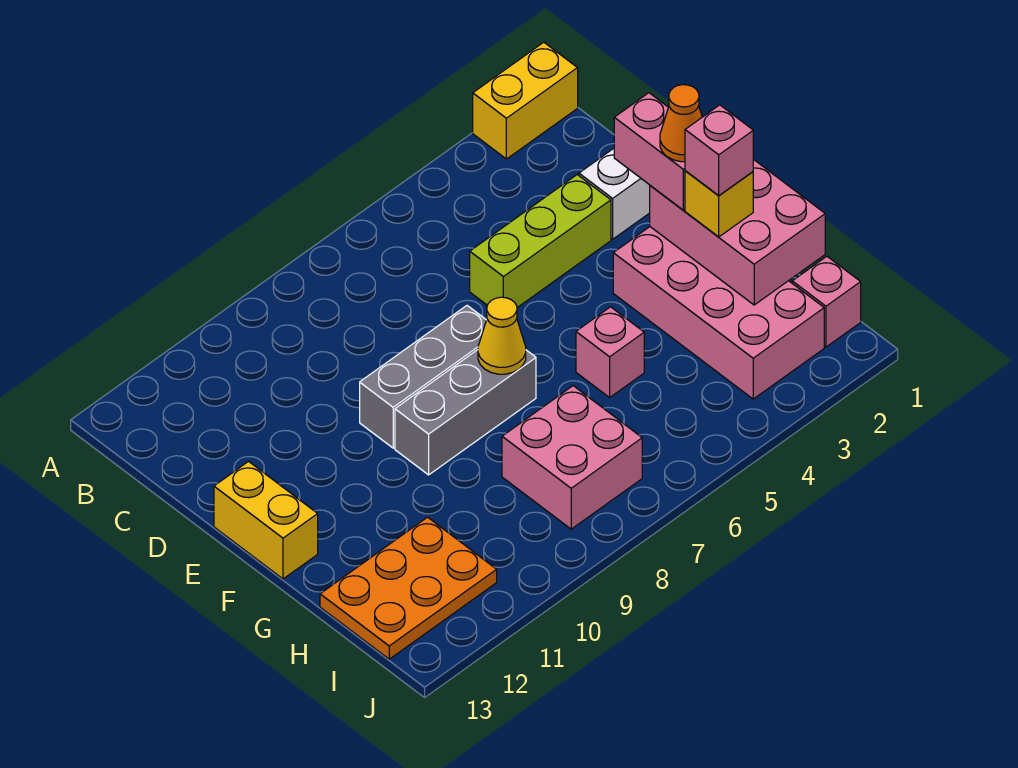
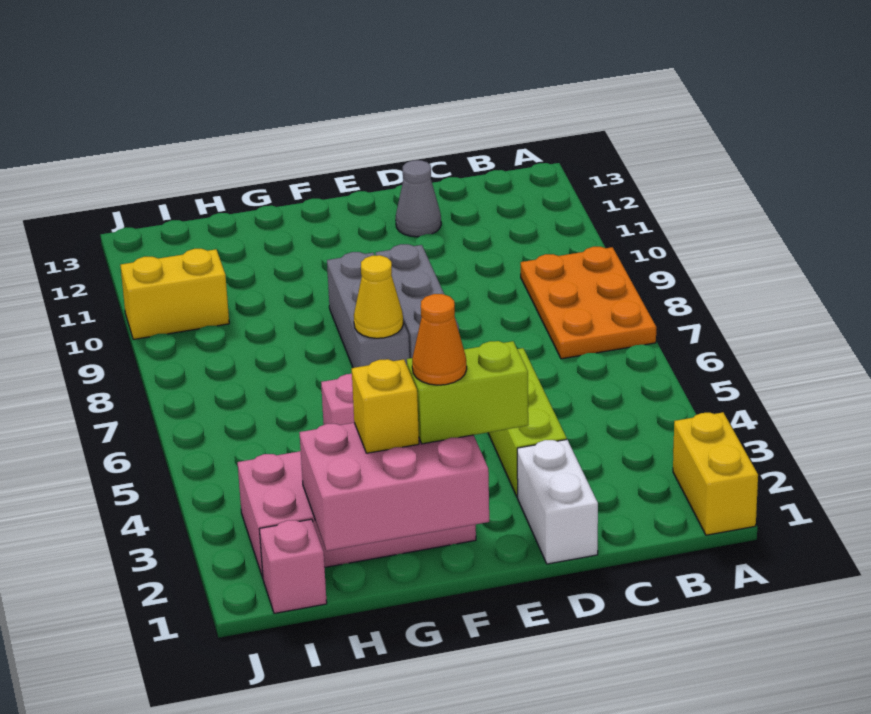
none -> grey cone D12 level 1
pink brick E2:F2 level 3 -> lime brick E2:F2 level 3
yellow brick E13:F13 level 1 -> yellow brick I10:J10 level 1
pink brick G2 level 4 -> none
pink brick H7:I8 level 1 -> none
orange plate H11:I13 level 1 -> orange plate A7:B9 level 1

